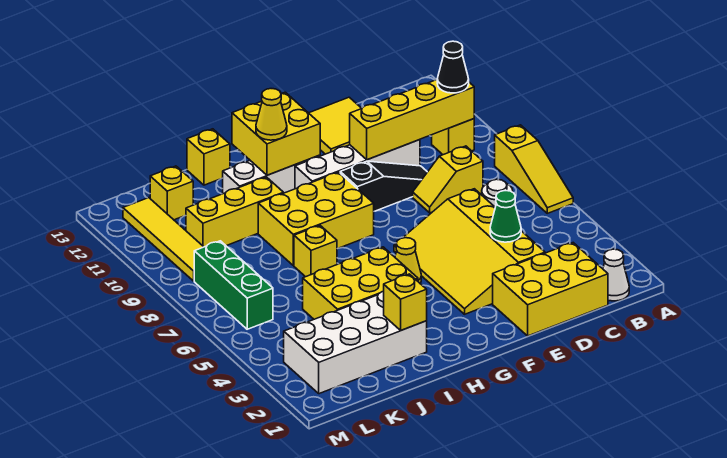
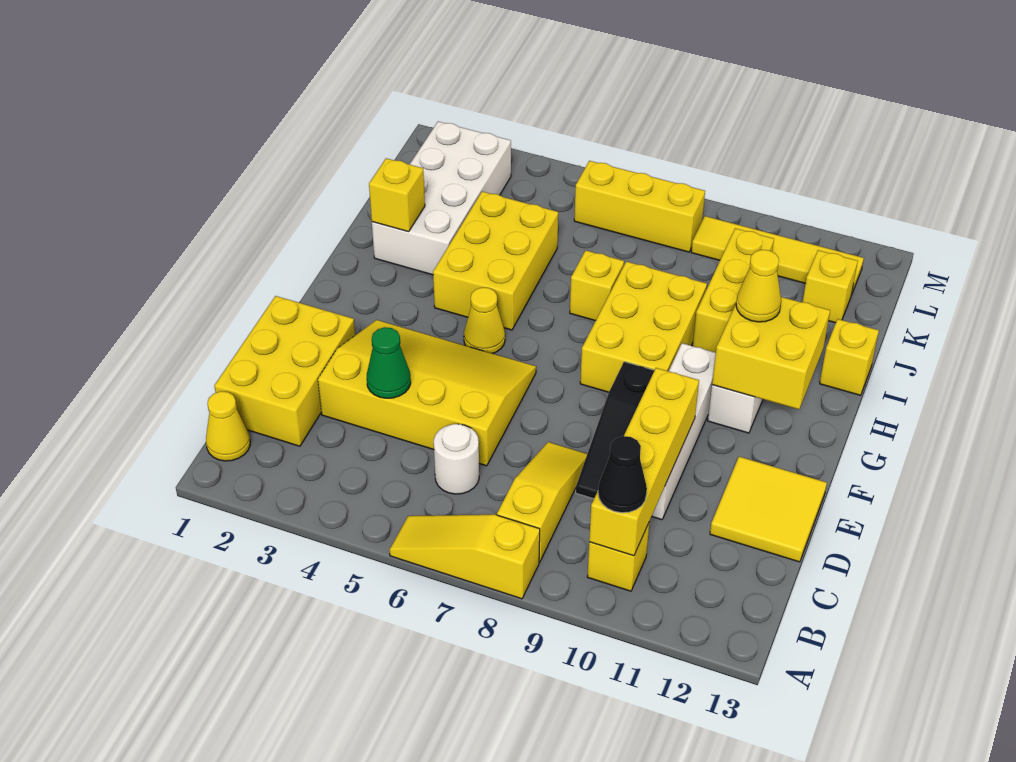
white cone B1 level 1 -> yellow cone B1 level 1
yellow slope C8:D8 level 1 top C -> yellow slope B8:D8 level 1 top B
green brick L6:L8 level 1 -> yellow brick L6:L8 level 1

